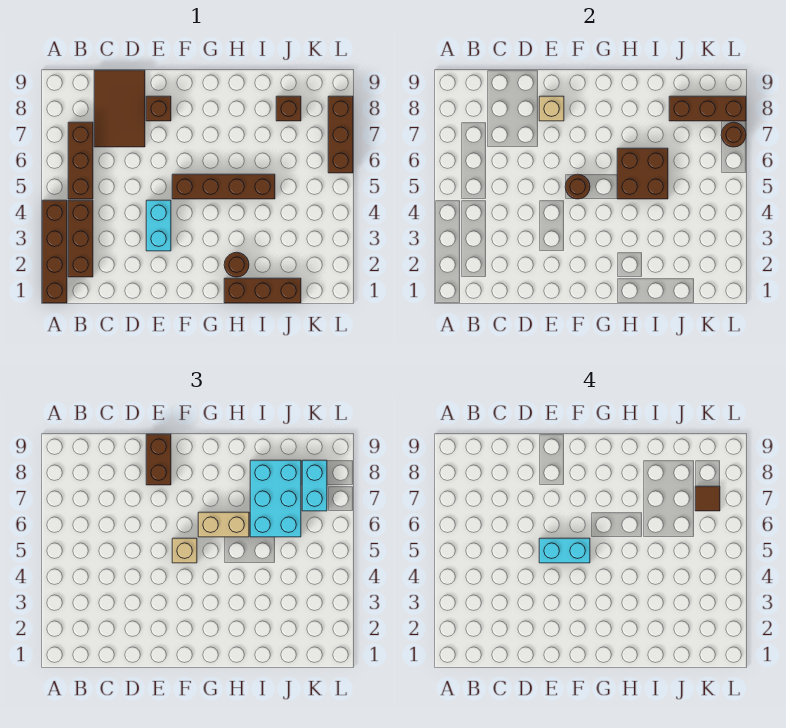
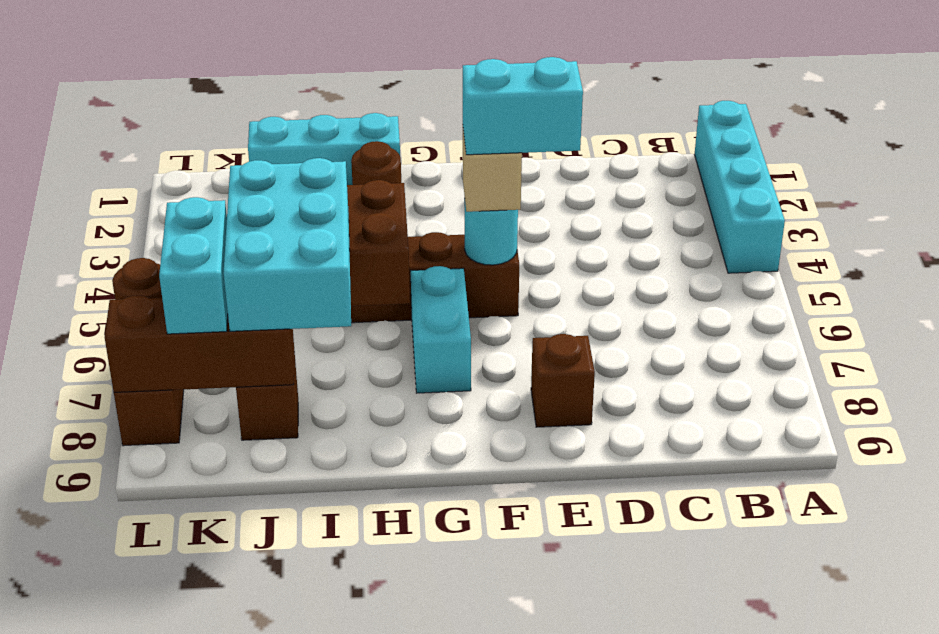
brown brick A1:A4 level 1 -> cyan brick A1:A4 level 1
brown brick B2:B4 level 1 -> none
brown brick B5:B7 level 1 -> none
brown tile C7:D9 level 1 -> none
cyan brick E3:E4 level 1 -> cyan brick G6:G7 level 1
tan brick E8 level 2 -> none
brown brick E8:E9 level 3 -> none
brown round brick F5 level 2 -> cyan round brick F5 level 2
tan brick G6:H6 level 3 -> none
brown brick H1:J1 level 1 -> cyan brick H1:J1 level 1
brown tile K7 level 4 -> none

